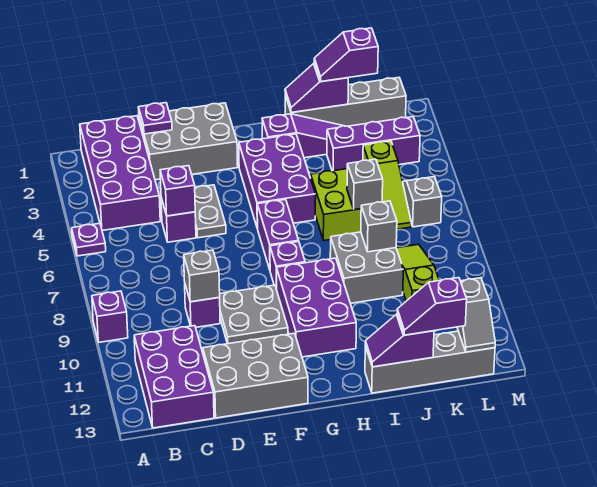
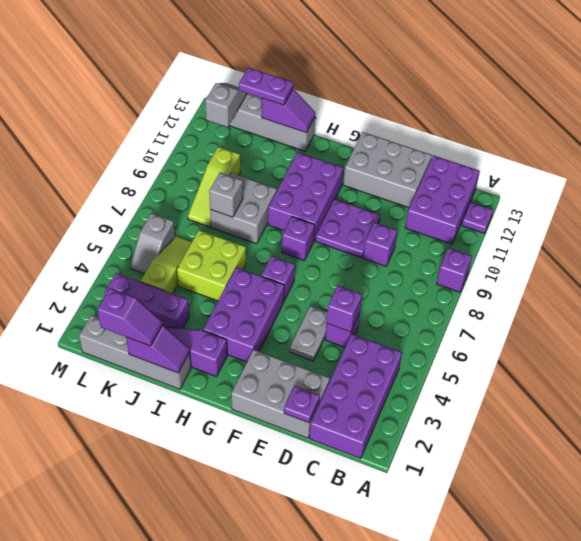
purple plate A5 level 1 -> purple plate A12 level 1
grey brick D9 level 2 -> none
grey plate E9:F10 level 1 -> purple plate E9:F10 level 1
purple brick G6:G7 level 1 -> purple brick G6 level 1
grey brick J6 level 2 -> none
purple slope J13:K13 level 3 top K -> purple plate J13:K13 level 3

